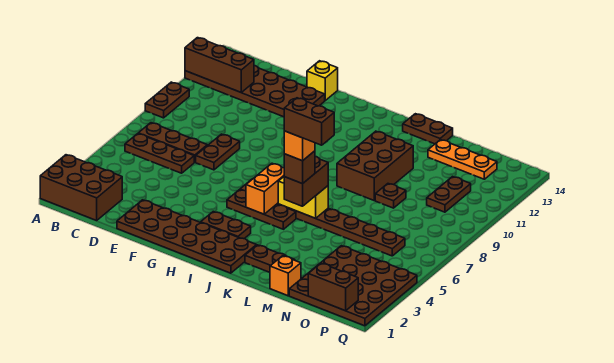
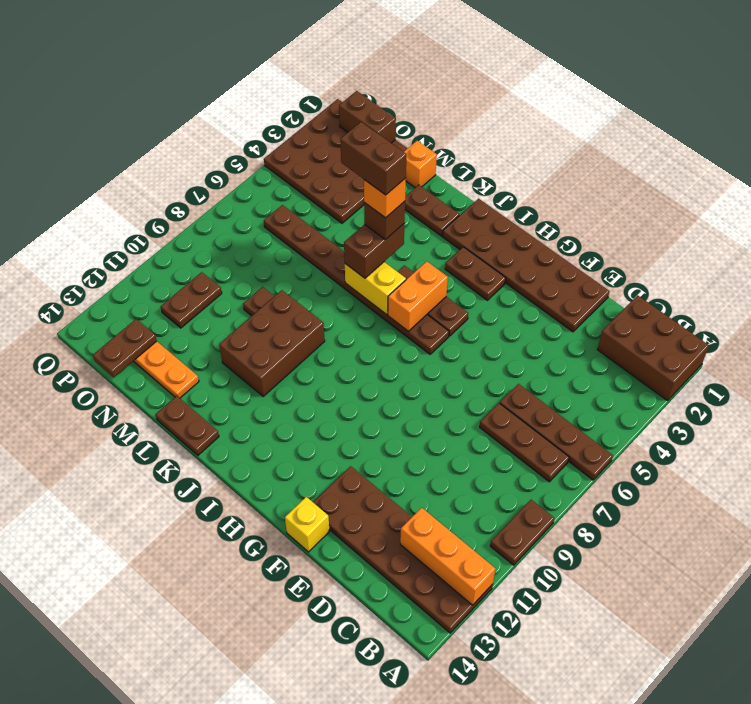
brown brick A12:C12 level 2 -> orange brick A12:C12 level 2
brown plate B6:D6 level 1 -> brown plate A6:D6 level 1
brown plate E7:E8 level 1 -> brown plate O13:O14 level 2

